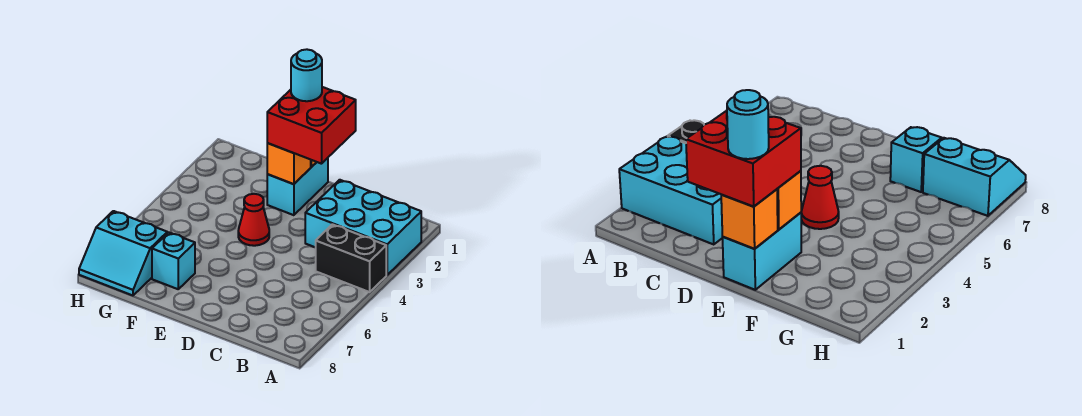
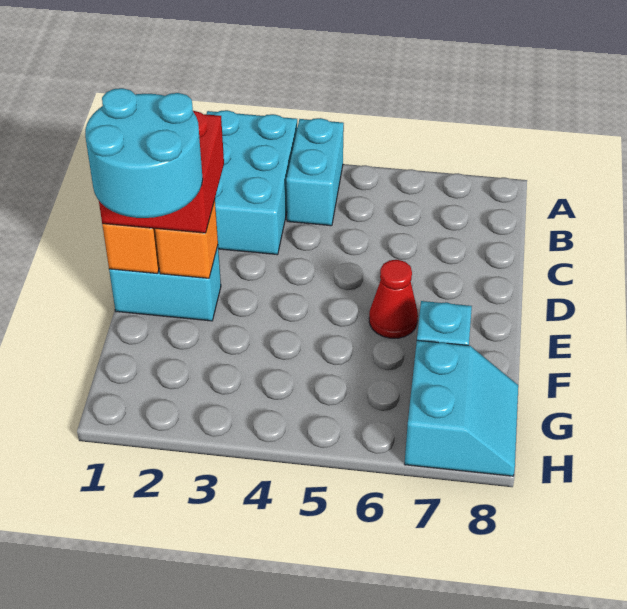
black brick A4:B4 level 1 -> cyan brick A4:B4 level 1
cyan round brick E1 level 4 -> cyan round brick E1:F2 level 4
red cone E4 level 1 -> red cone E6 level 1

